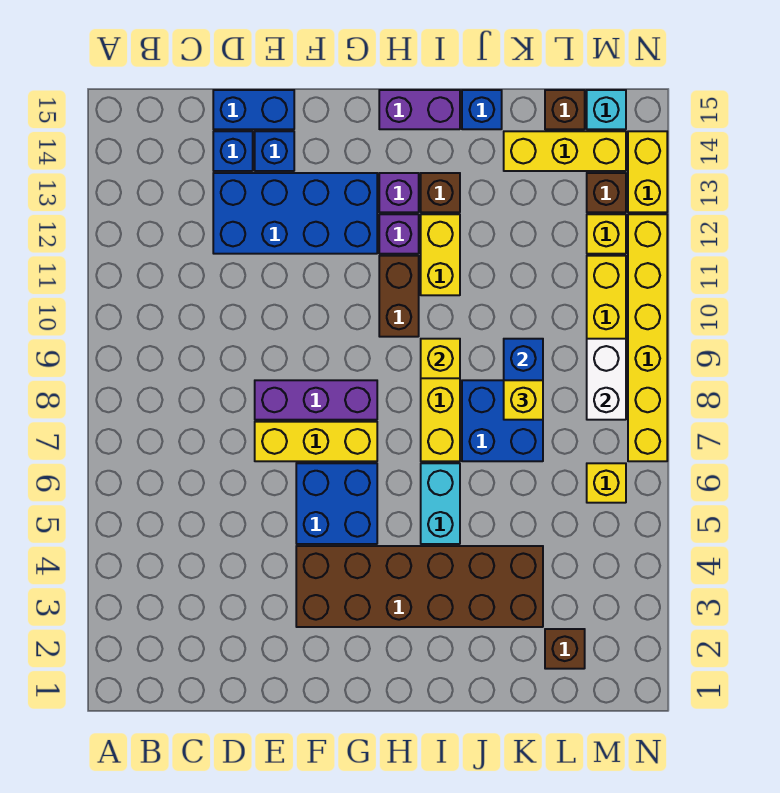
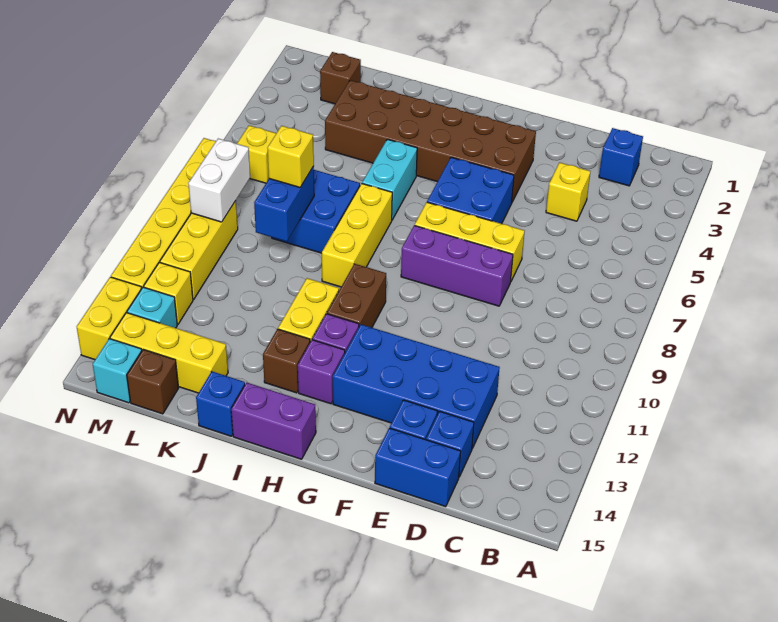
none -> blue brick C2 level 1
yellow brick I9 level 2 -> yellow brick D4 level 1
brown brick M13 level 1 -> cyan brick M13 level 1

